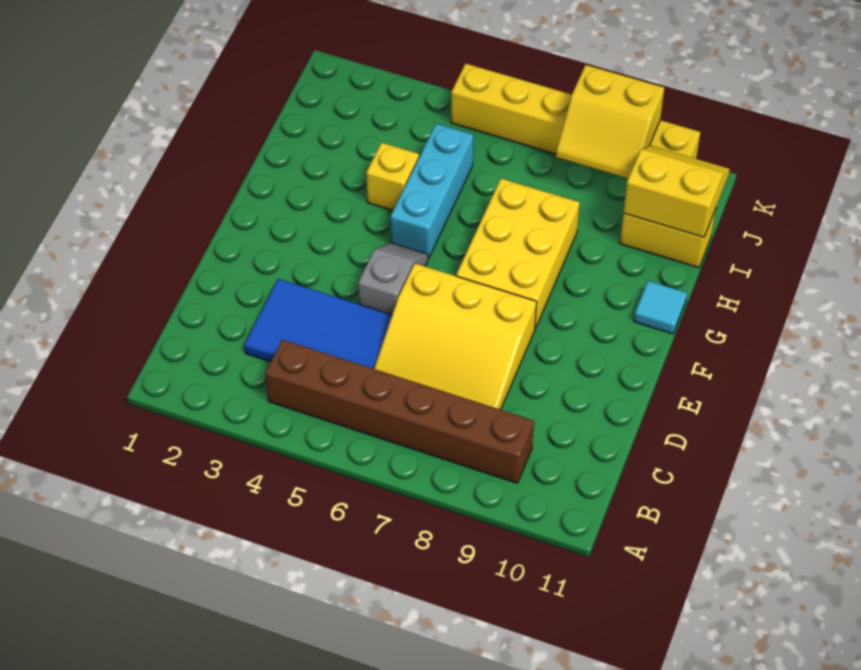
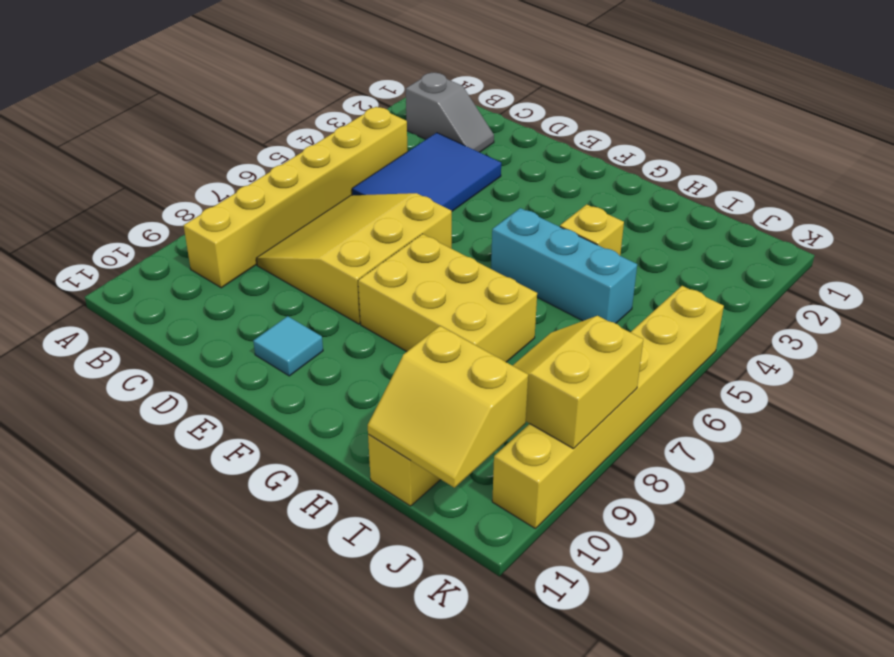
brown brick B4:B9 level 1 -> yellow brick B4:B9 level 1
grey slope E5:F5 level 1 top E -> grey slope B2:C2 level 1 top B
cyan tile G11 level 1 -> cyan tile E10 level 1
yellow slope I10:J11 level 2 top I -> yellow slope I10:J11 level 2 top 10

